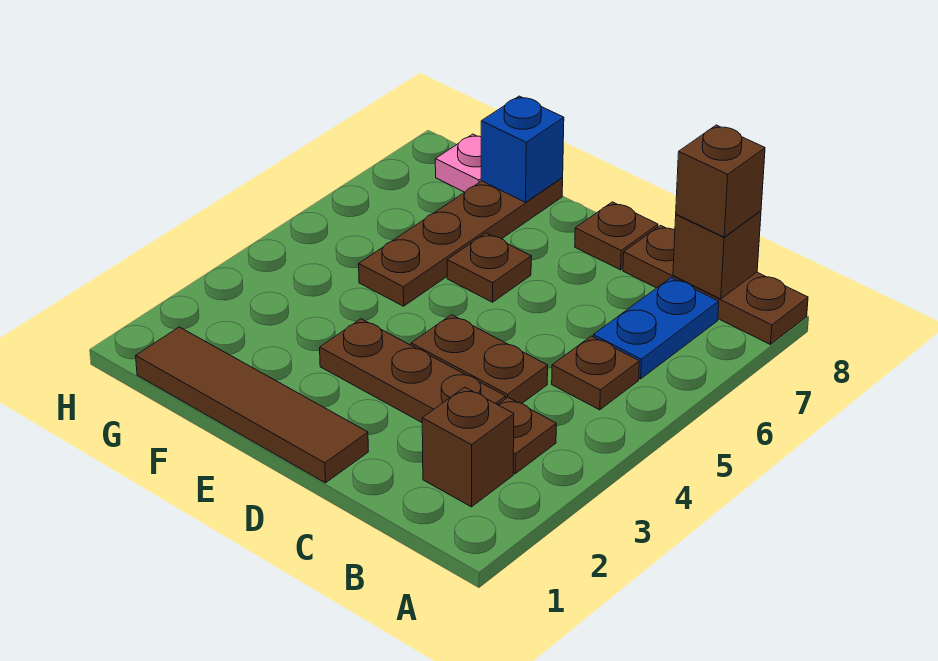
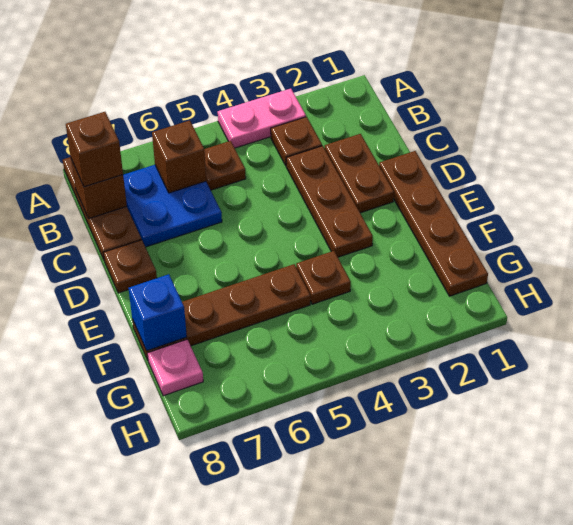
none -> pink plate A3:A4 level 1
brown brick B2 level 1 -> brown brick B6 level 2
blue plate B6:B7 level 1 -> blue plate B6:C7 level 1
brown plate C4:D4 level 1 -> brown plate C2:D2 level 1
brown tile D1:G1 level 1 -> brown plate D1:G1 level 1
brown plate E6 level 1 -> brown plate F4 level 1

